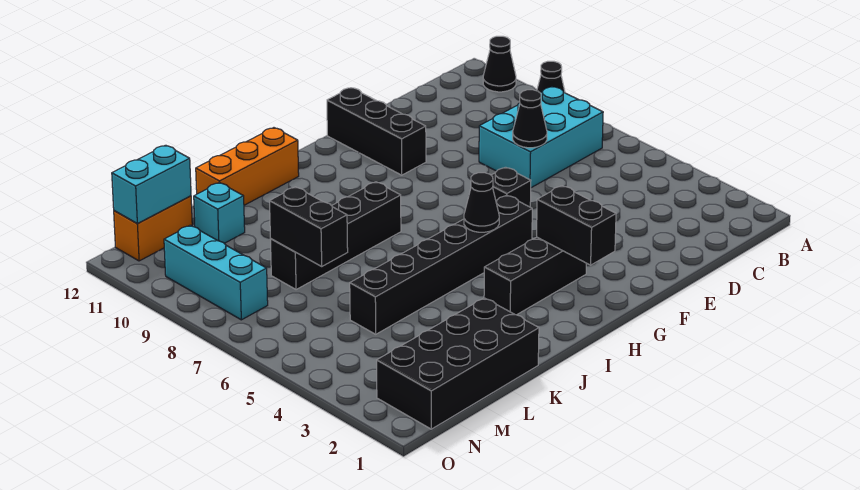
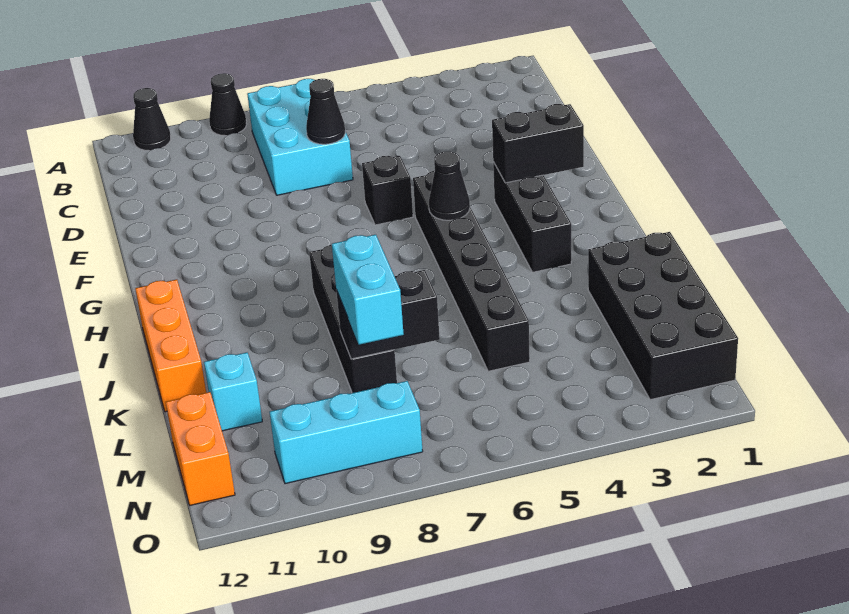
black brick F10:F12 level 1 -> none
cyan brick M12:N12 level 2 -> cyan brick L8:M8 level 3

